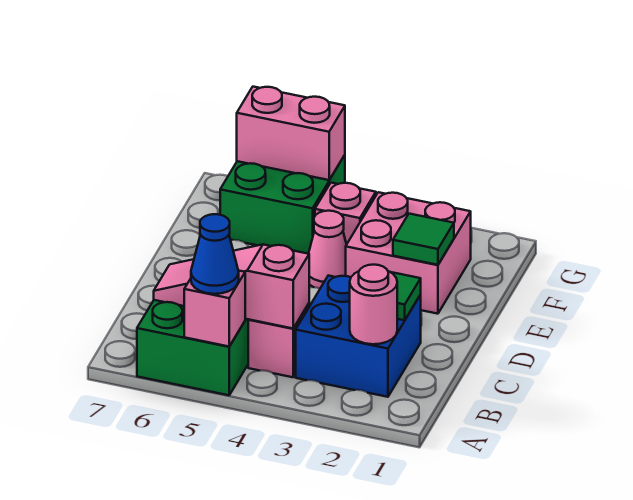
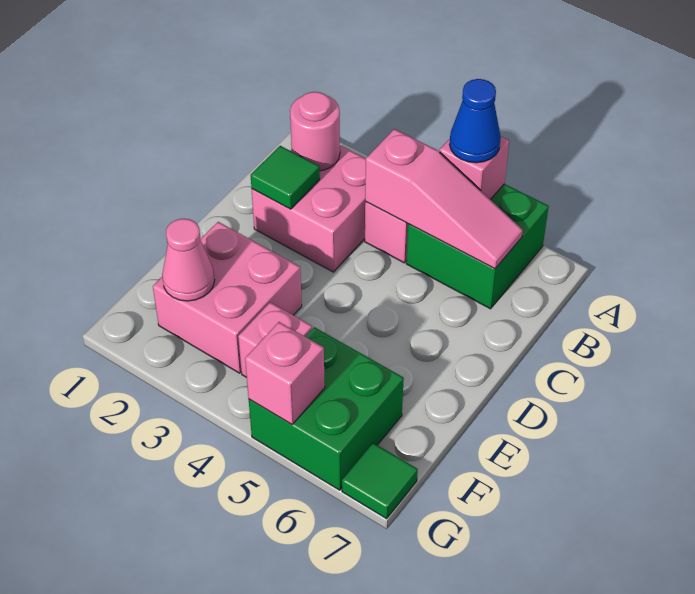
blue brick B2:C3 level 1 -> pink brick B2:C3 level 1
green tile E2 level 2 -> green tile G7 level 1
pink cone E4 level 1 -> pink cone F2 level 2
pink brick G5:G6 level 2 -> pink brick G5 level 2

